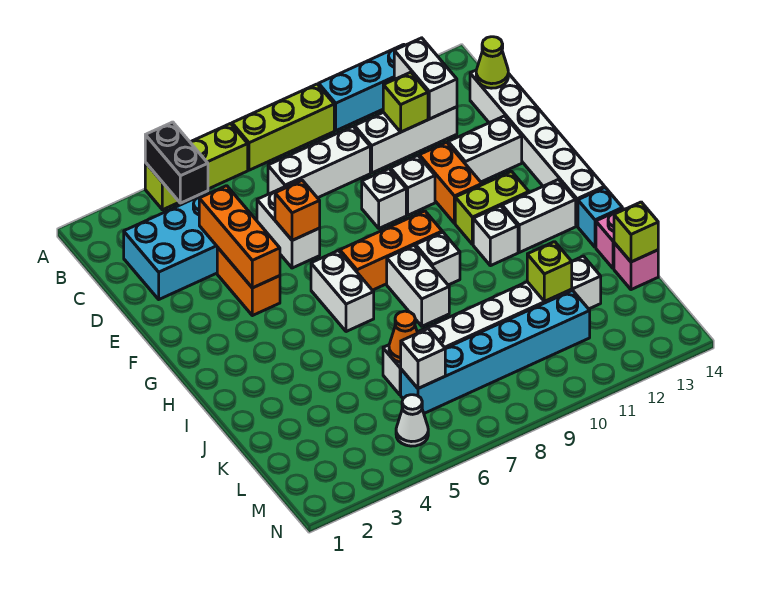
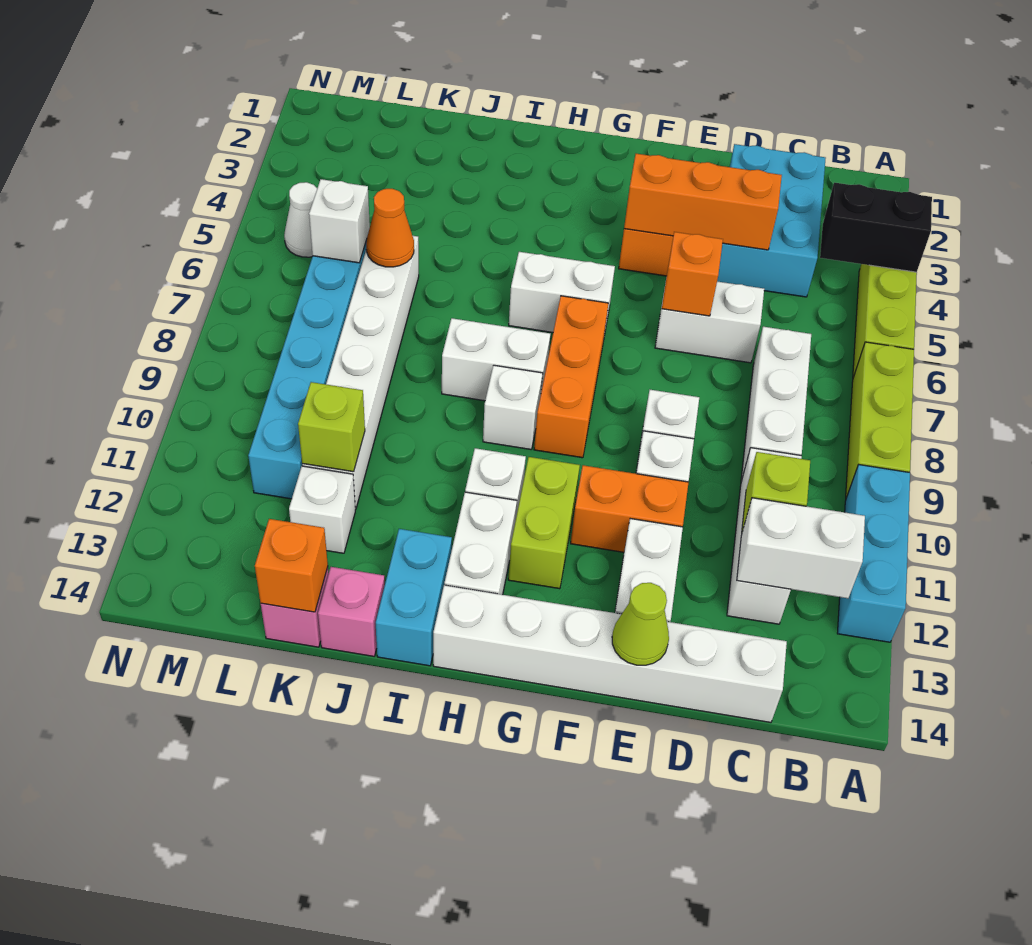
lime cone C14 level 2 -> lime cone E14 level 2
cyan brick I14 level 1 -> cyan brick I13:I14 level 1
lime brick K14 level 2 -> orange brick K14 level 2

